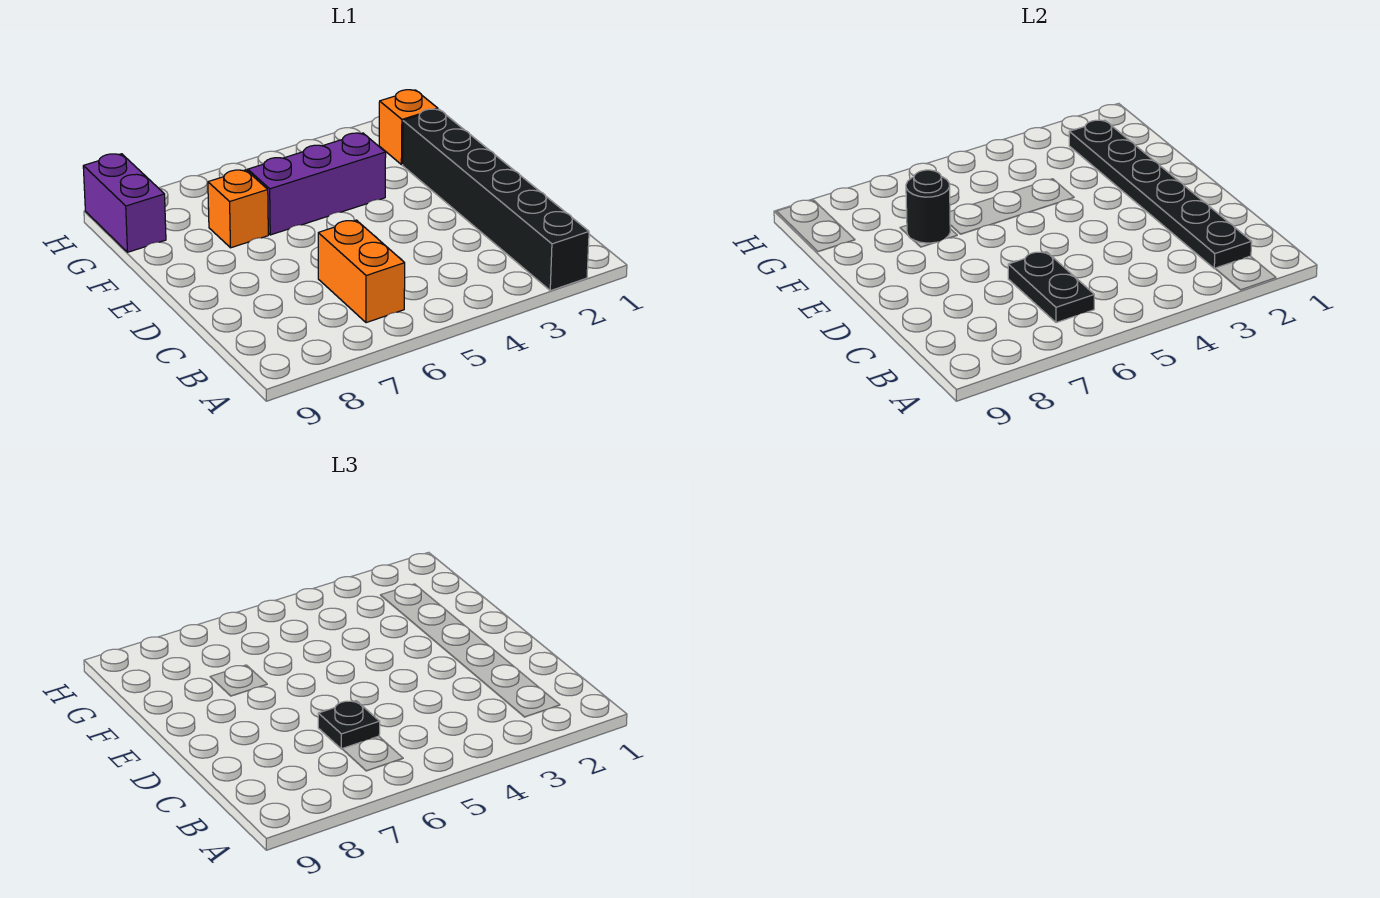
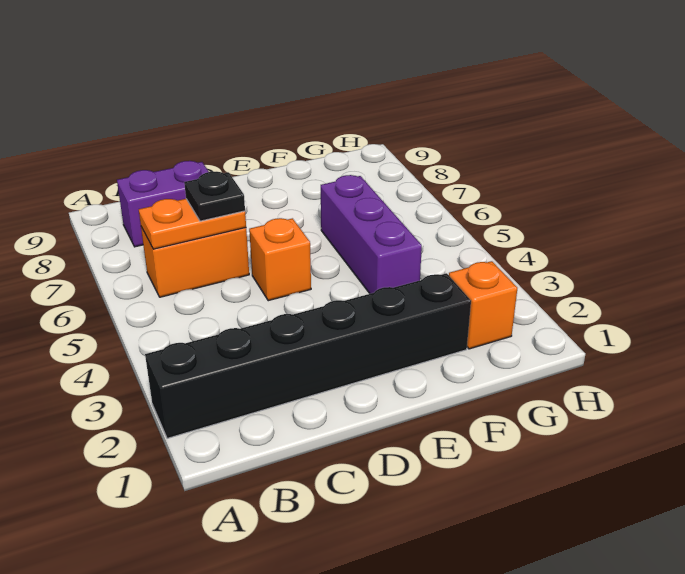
black plate B2:G2 level 2 -> none
black plate B6:C6 level 2 -> orange plate B6:C6 level 2
orange brick F7 level 1 -> orange brick D5 level 1
black round brick F7 level 2 -> none
purple brick G9:H9 level 1 -> purple brick B8:C8 level 1

